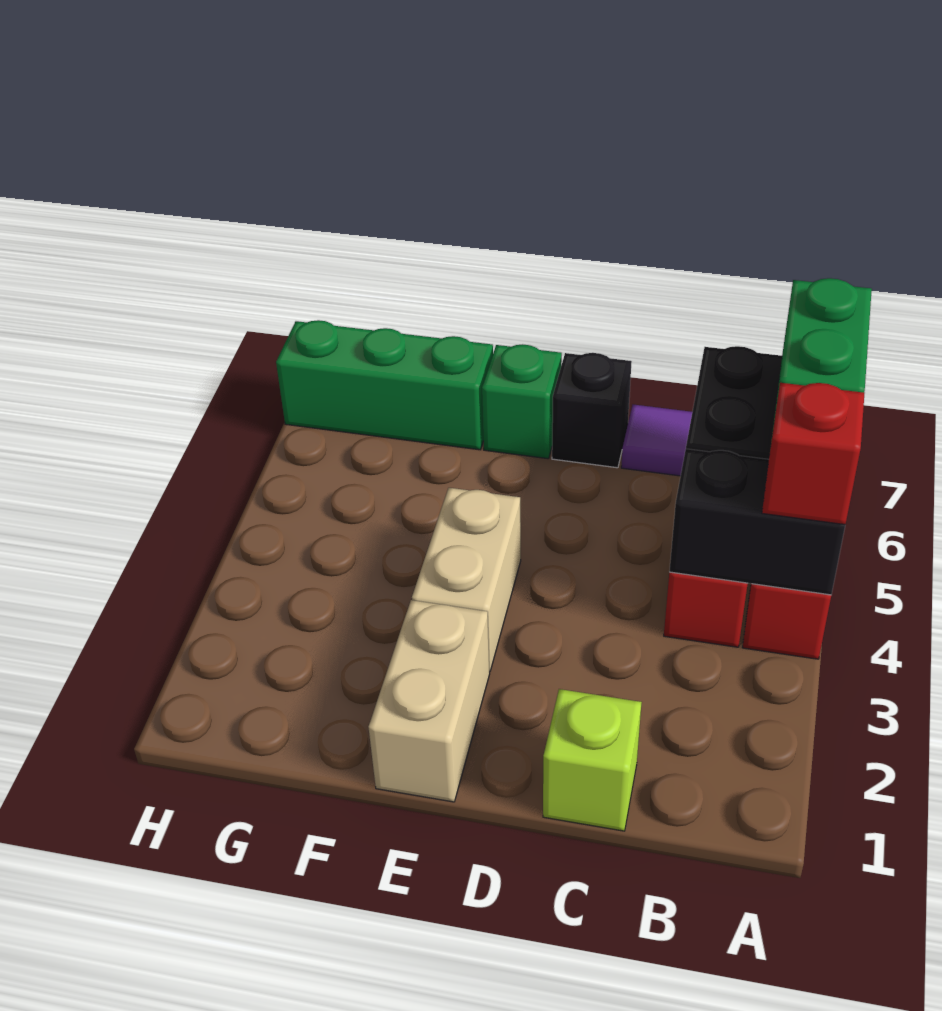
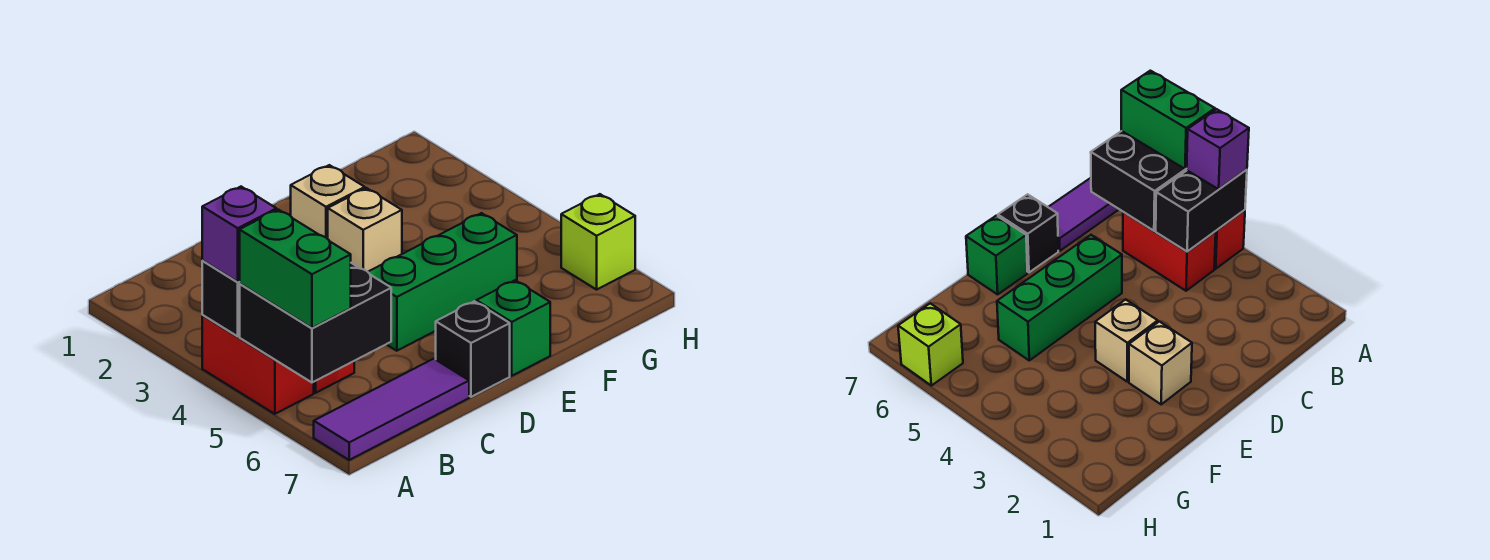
red brick A4 level 3 -> purple brick A4 level 3
lime brick C1 level 1 -> lime brick H6 level 1
tan brick E1:E2 level 1 -> tan brick E2 level 1
tan brick E3:E4 level 1 -> tan brick E3 level 1
green brick F7:H7 level 1 -> green brick D5:F5 level 1

